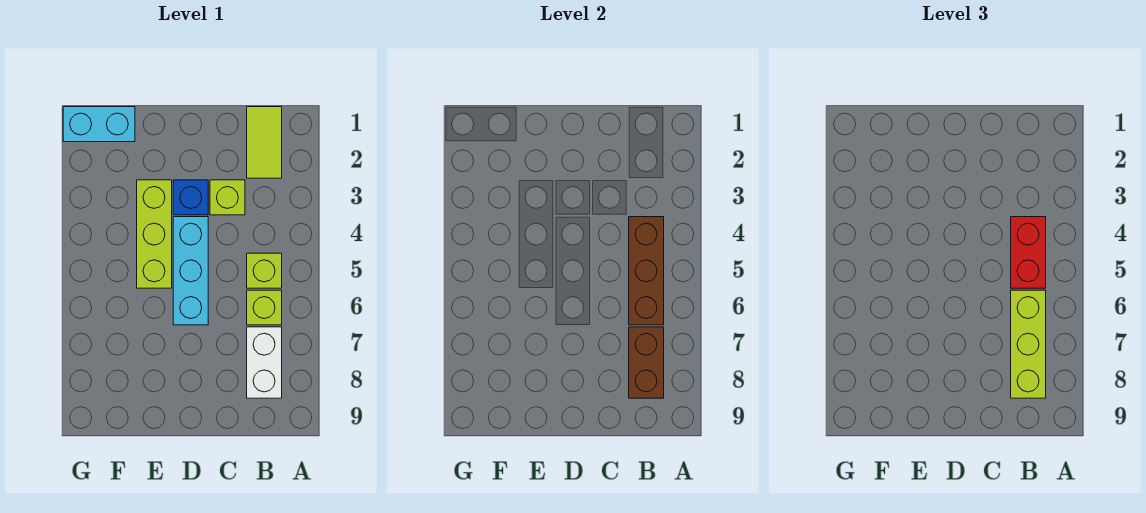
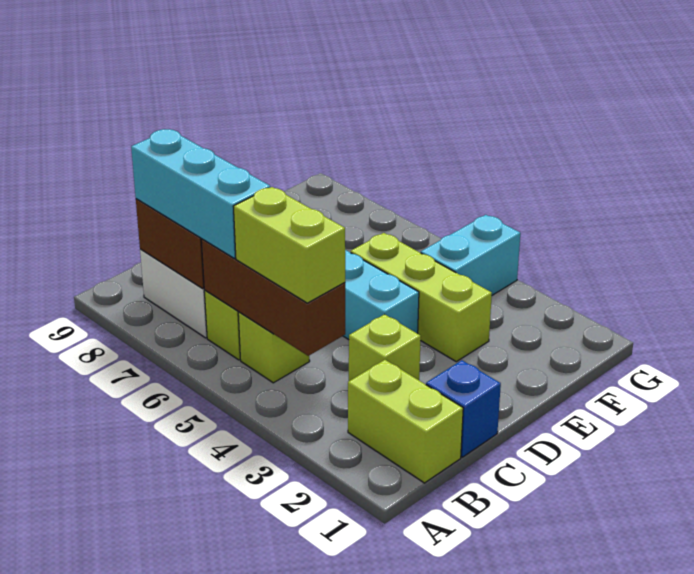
lime tile B1:B2 level 1 -> lime brick B1:B2 level 1
red brick B4:B5 level 3 -> lime brick B4:B5 level 3
lime brick B6:B8 level 3 -> cyan brick B6:B8 level 3
blue brick D3 level 1 -> blue brick C1 level 1
cyan brick F1:G1 level 1 -> cyan brick F4:G4 level 1

